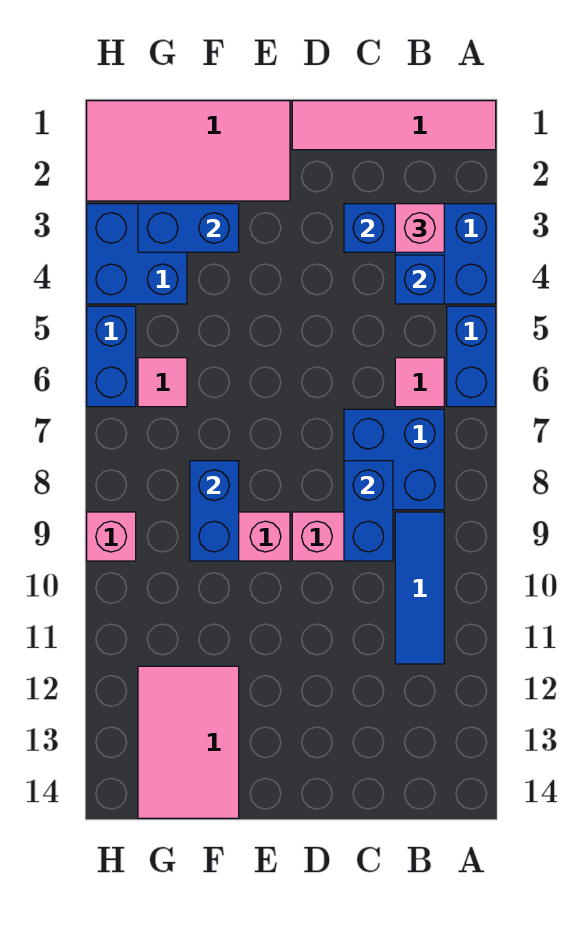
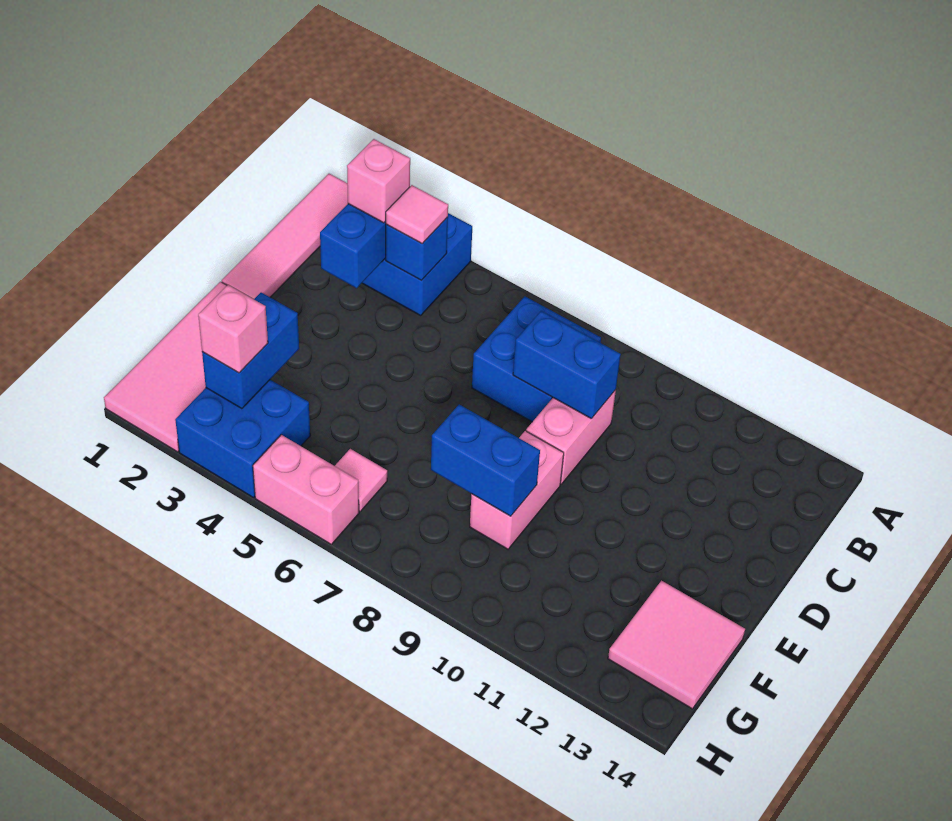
blue brick A5:A6 level 1 -> none
pink tile B6 level 1 -> pink tile B4 level 3
blue tile B9:B11 level 1 -> none
pink tile F12:G14 level 1 -> pink tile F13:G14 level 1
blue brick H5:H6 level 1 -> pink brick H5:H6 level 1
pink brick H9 level 1 -> pink brick G3 level 3

